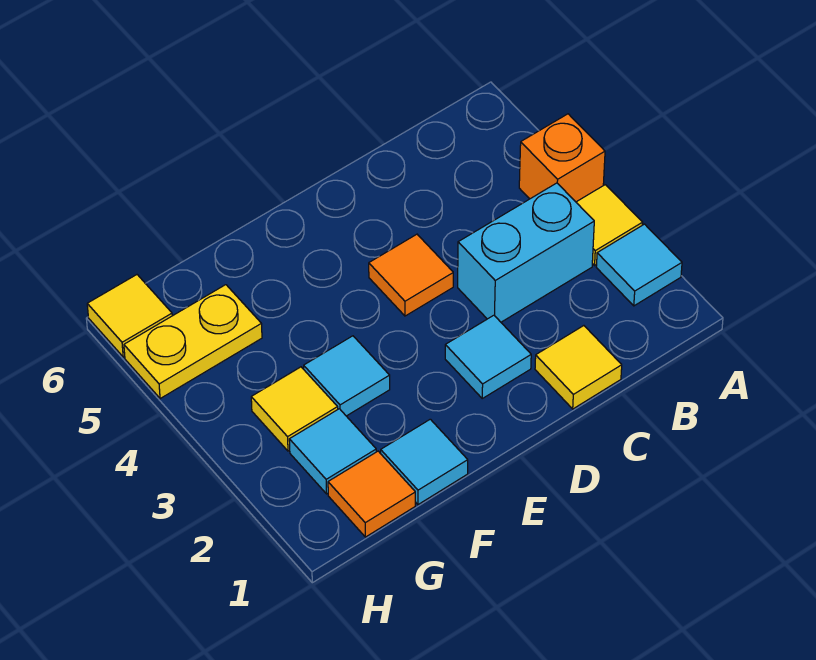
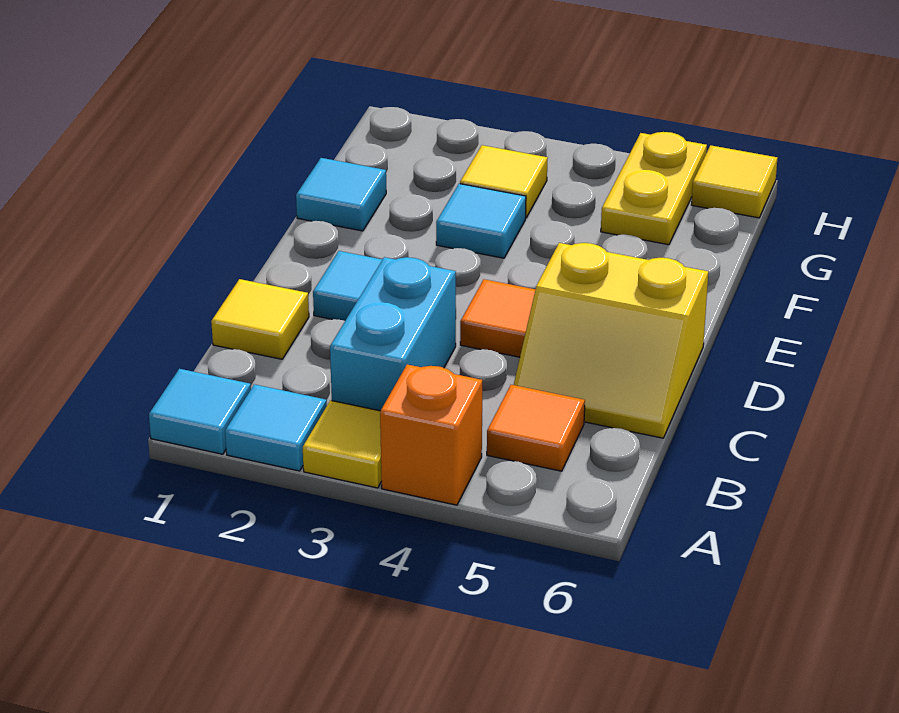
none -> yellow slope C5:D6 level 1 top D
orange tile G1 level 1 -> orange tile B5 level 1
cyan tile G2 level 1 -> cyan tile A1 level 1

